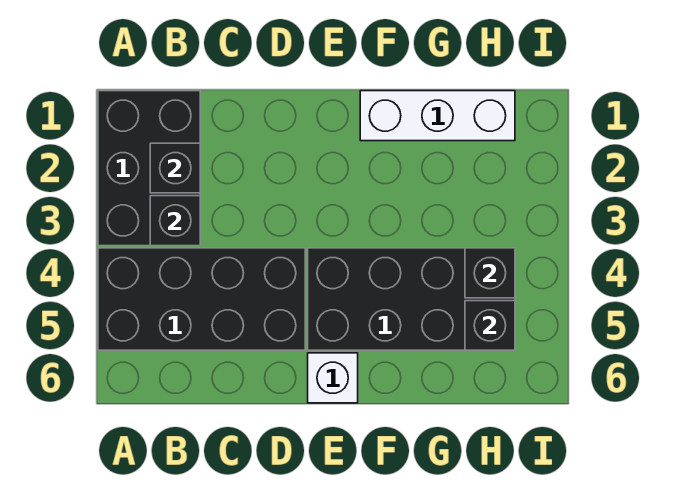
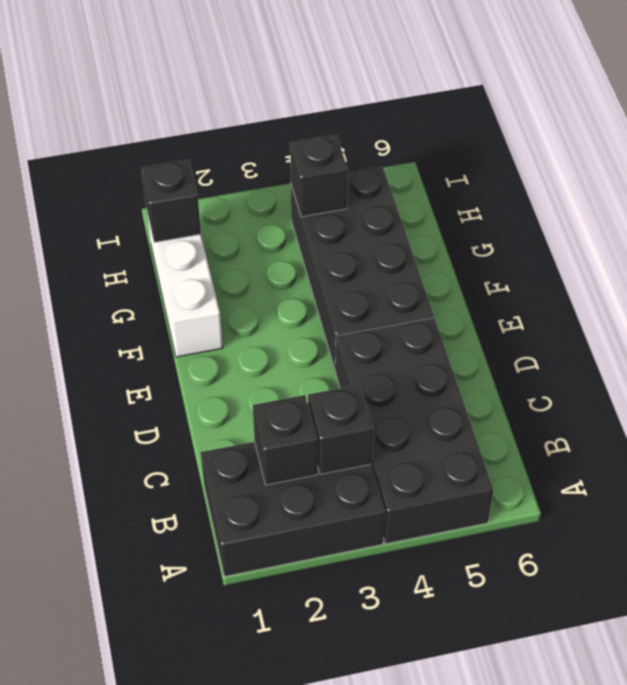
white brick E6 level 1 -> none
black brick H5 level 2 -> black brick H1 level 2

